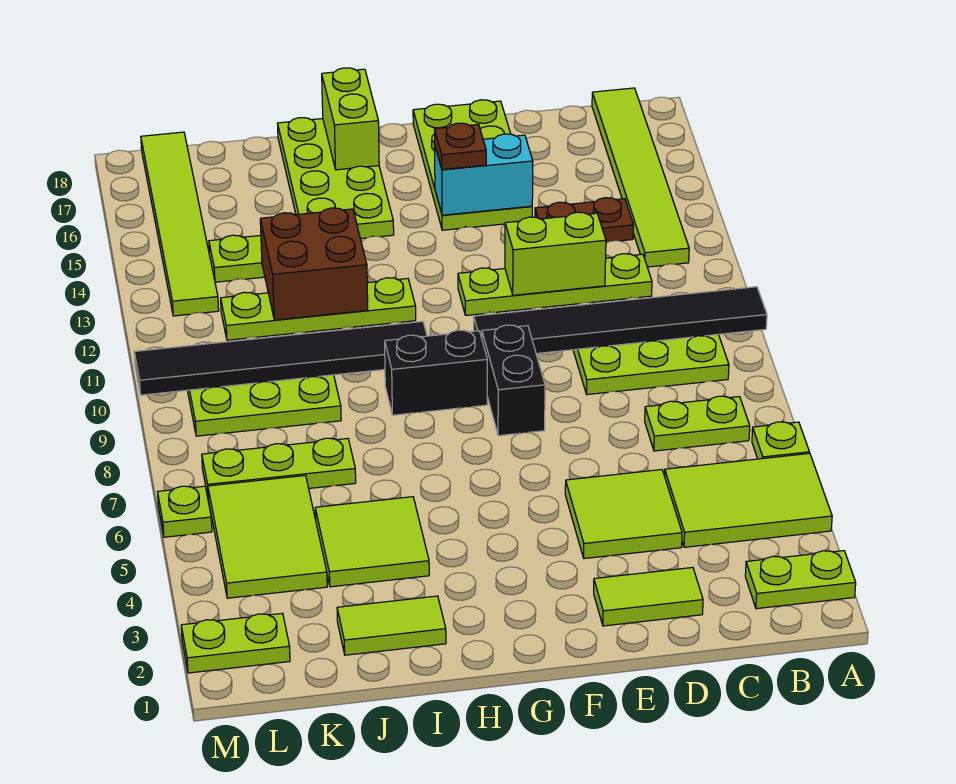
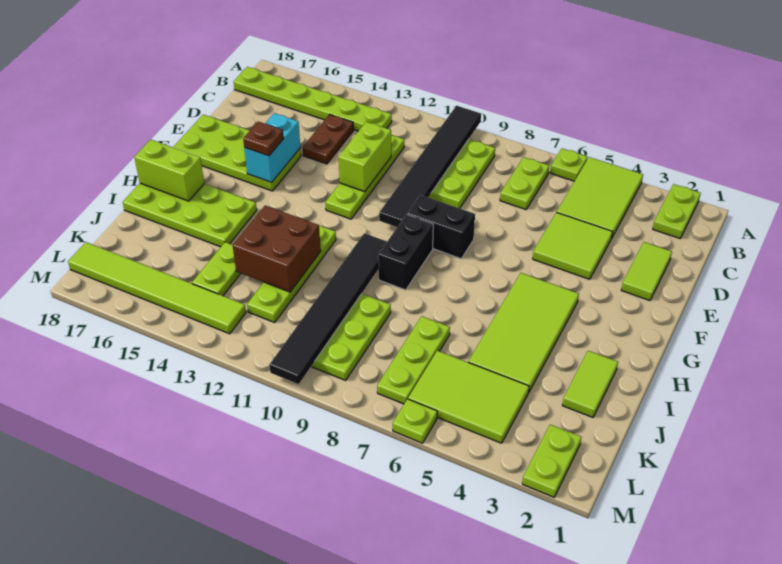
lime tile B13:B18 level 1 -> lime plate B13:B18 level 1
lime tile I4:J5 level 1 -> lime tile G4:J5 level 1

